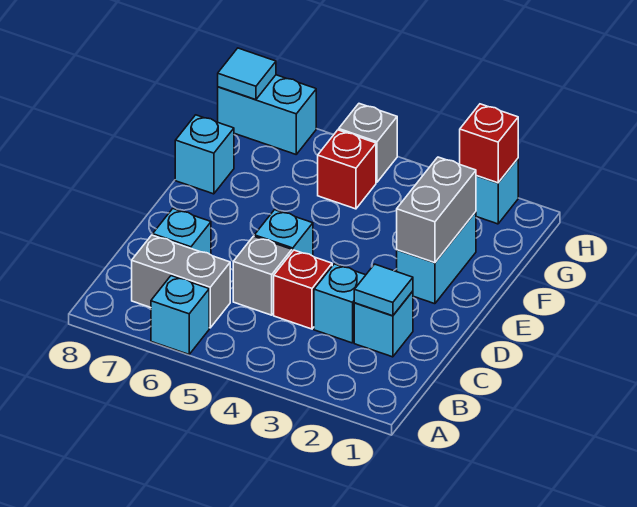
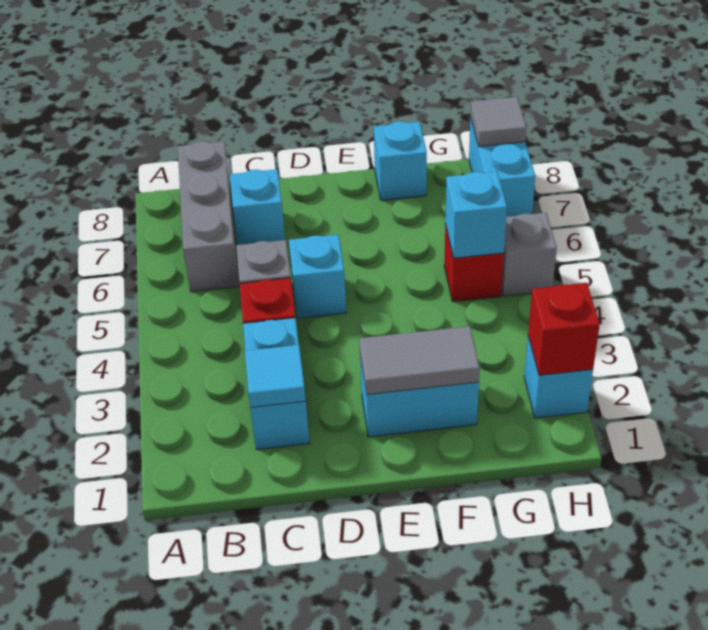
cyan brick A6 level 1 -> cyan brick G5 level 2
grey brick B6:B7 level 1 -> grey brick B6:B8 level 1
grey brick E2:F2 level 2 -> grey tile E2:F2 level 2
cyan tile H8 level 2 -> grey tile H8 level 2

